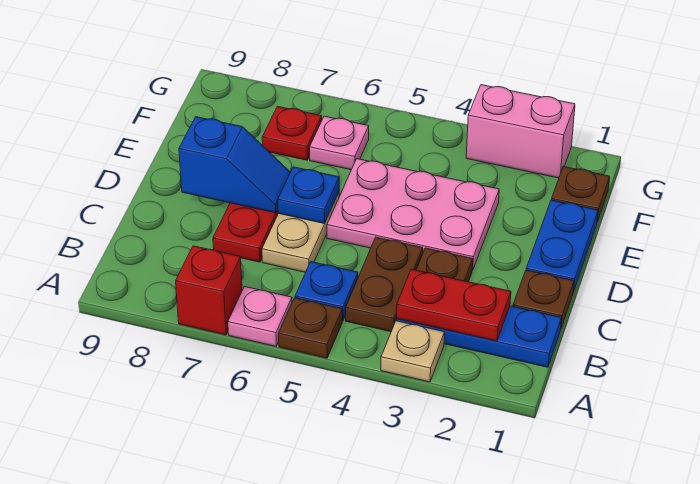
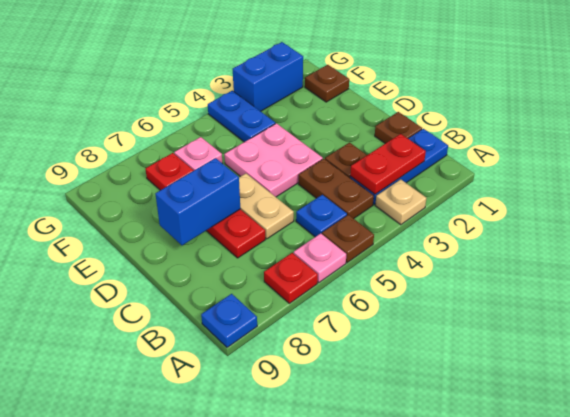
red brick A7 level 1 -> red plate A7 level 1
blue plate D1:E1 level 1 -> blue plate F4:G4 level 1
pink plate D3:E5 level 1 -> pink plate D4:E5 level 1
blue plate D6 level 2 -> blue plate A9 level 1
blue slope D7:D8 level 2 top 8 -> blue brick D7:D8 level 2
pink brick G2:G3 level 1 -> blue brick G2:G3 level 1

